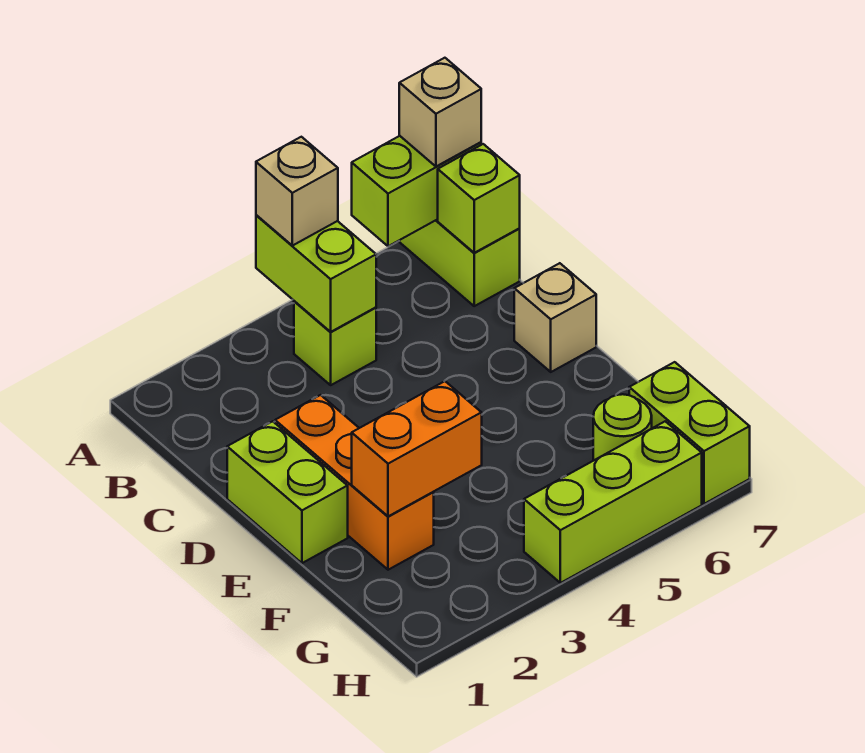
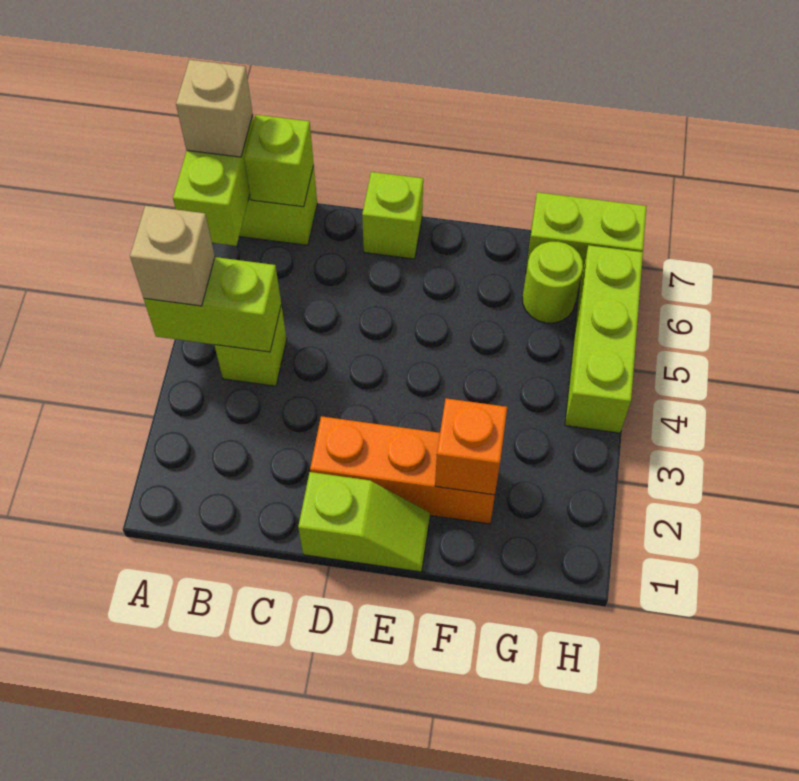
lime brick D1:E1 level 1 -> lime slope D1:E1 level 1 top D
tan brick D7 level 1 -> lime brick D7 level 1
orange brick F2:F3 level 2 -> orange brick F2 level 2

